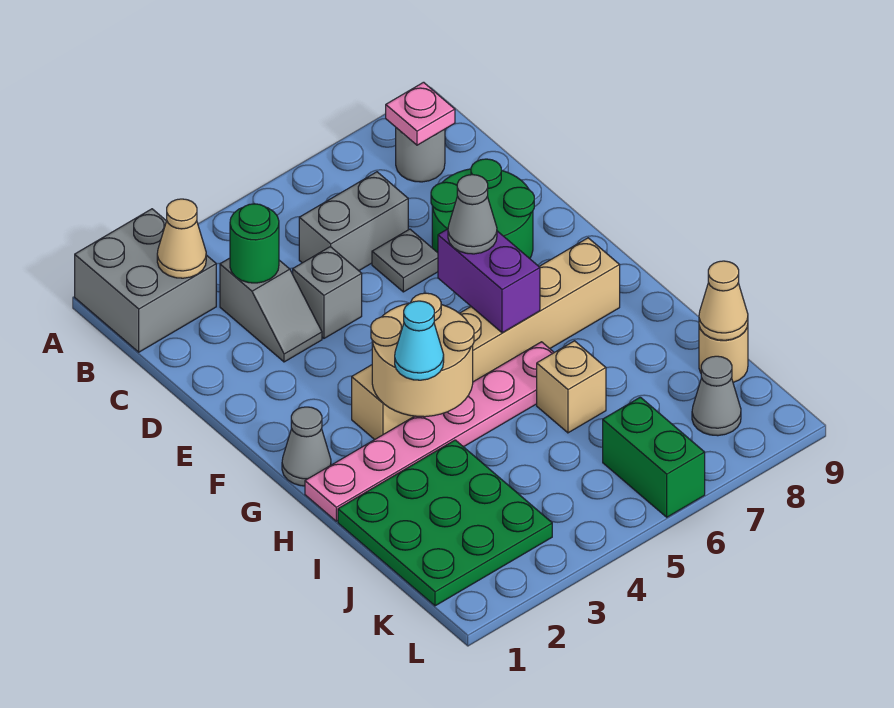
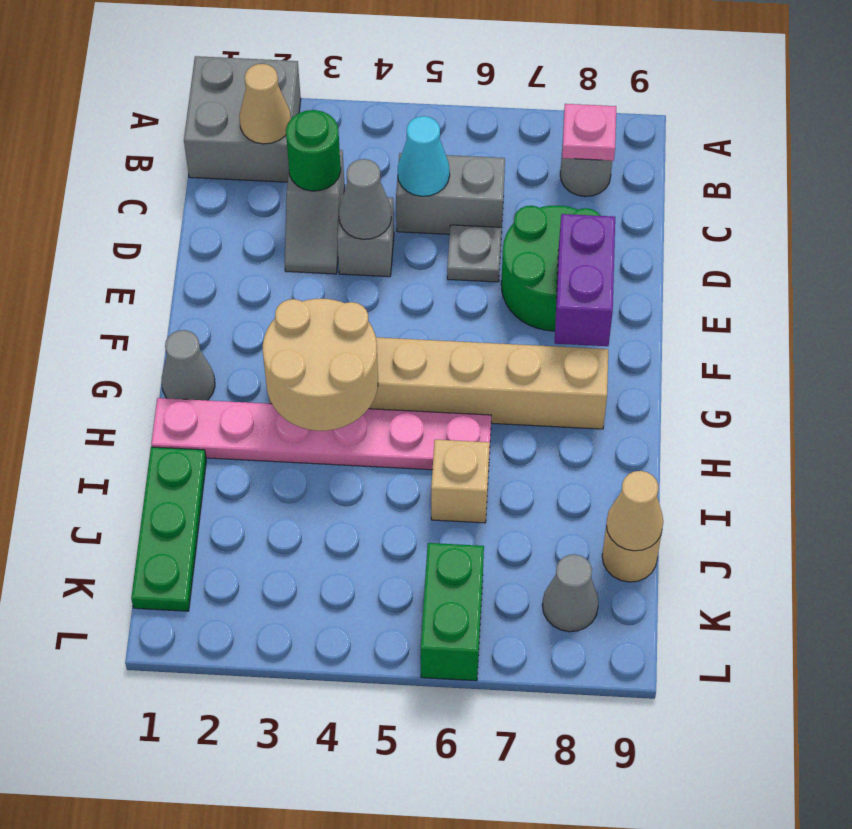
purple brick F6:G6 level 2 -> purple brick E8:F8 level 2
grey cone F6 level 3 -> grey cone D4 level 2
cyan cone H3 level 3 -> cyan cone C5 level 2
green plate I1:K3 level 1 -> green plate I1:K1 level 1

